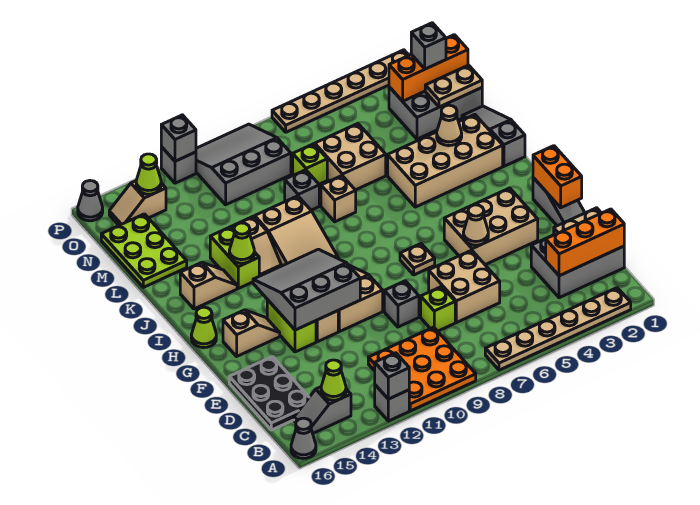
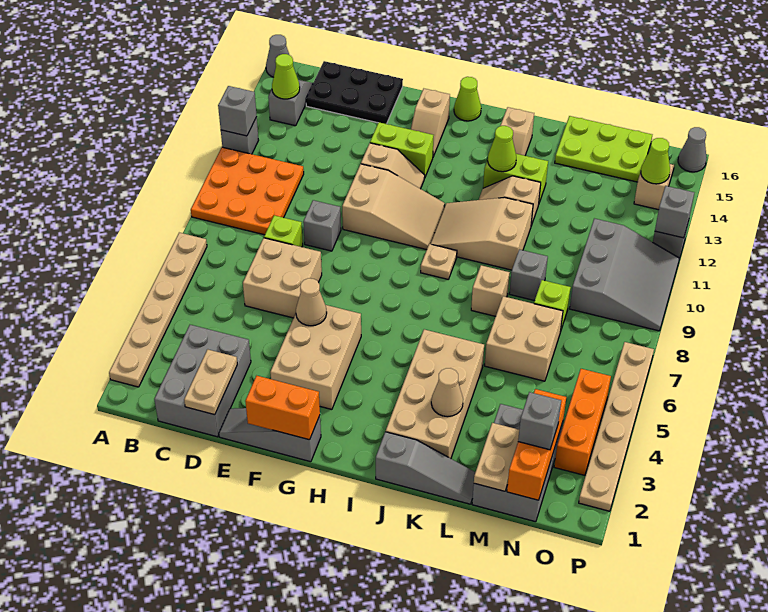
orange brick C1:C3 level 2 -> orange brick O3:O5 level 1
grey slope F11:H13 level 2 top F -> none
tan plate G7 level 1 -> tan plate I9 level 1

